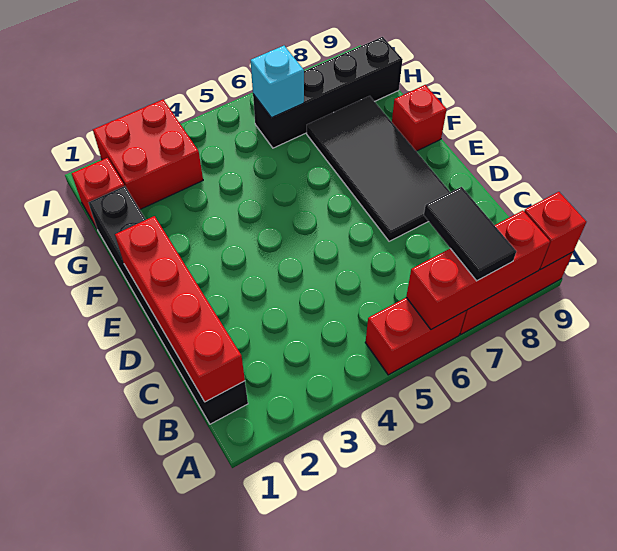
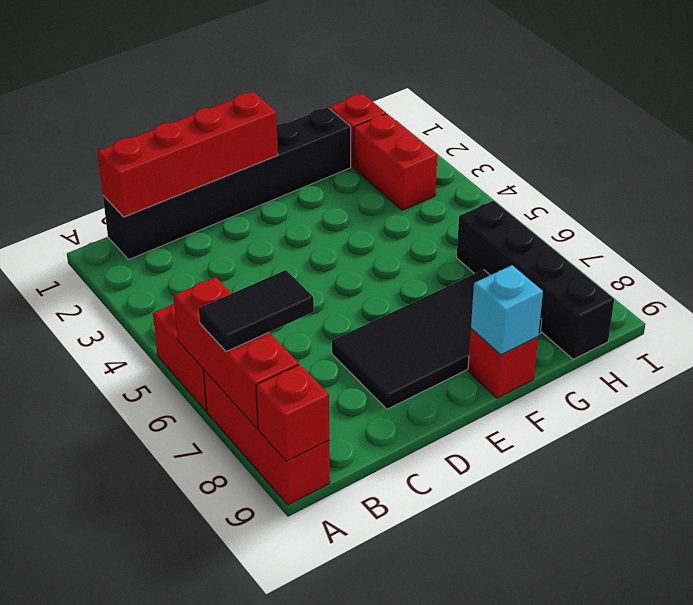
red brick H2:I3 level 1 -> red brick H2:H3 level 1
cyan brick H6 level 2 -> cyan brick F9 level 2

